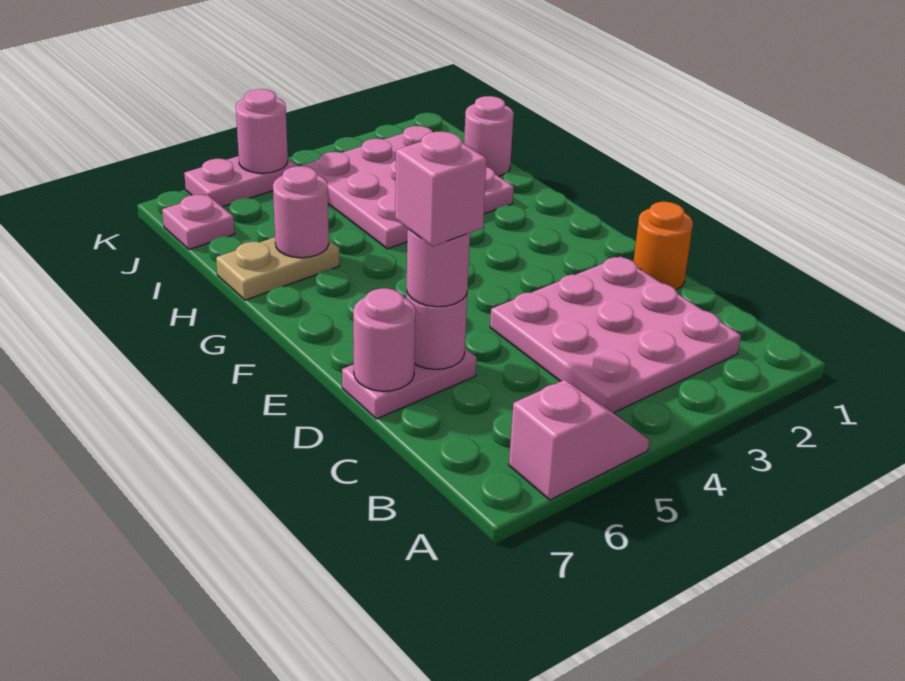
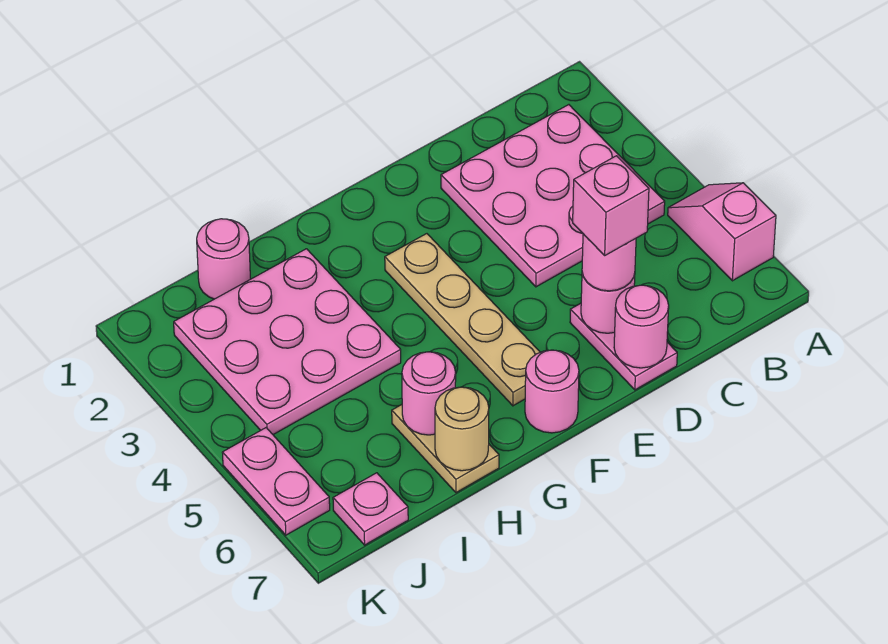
orange round brick D1 level 1 -> none
none -> tan plate F3:F6 level 1
none -> tan round brick H7 level 2
pink round brick K5 level 2 -> pink round brick F7 level 1

